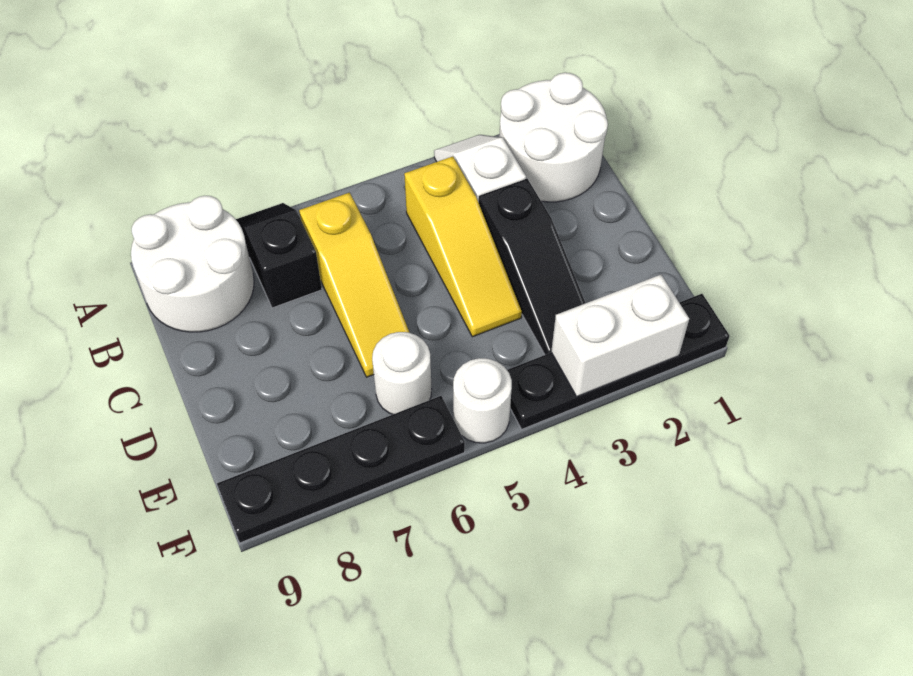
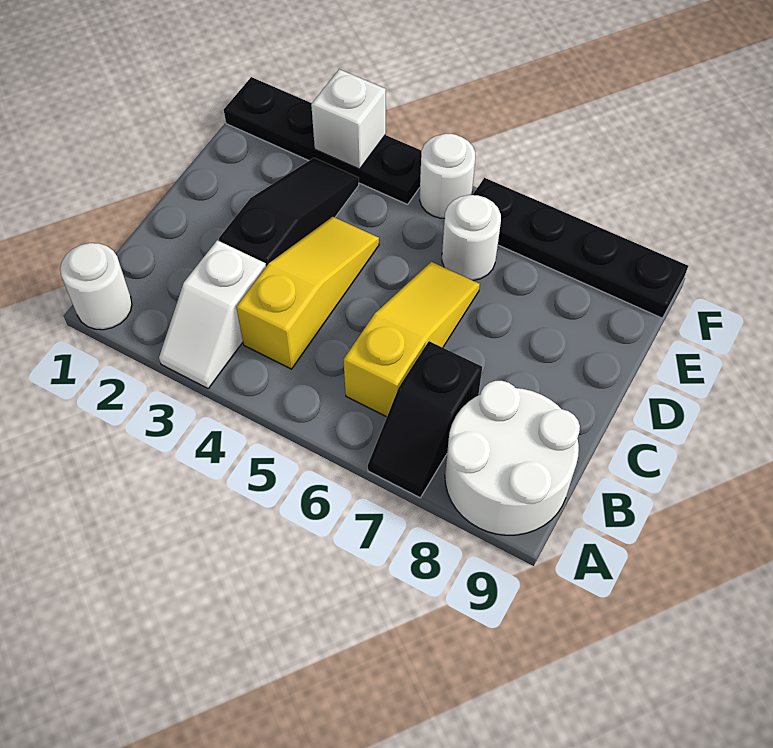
white round brick A1:B2 level 1 -> white round brick A1 level 1
white brick F2:F3 level 2 -> white brick F3 level 2

